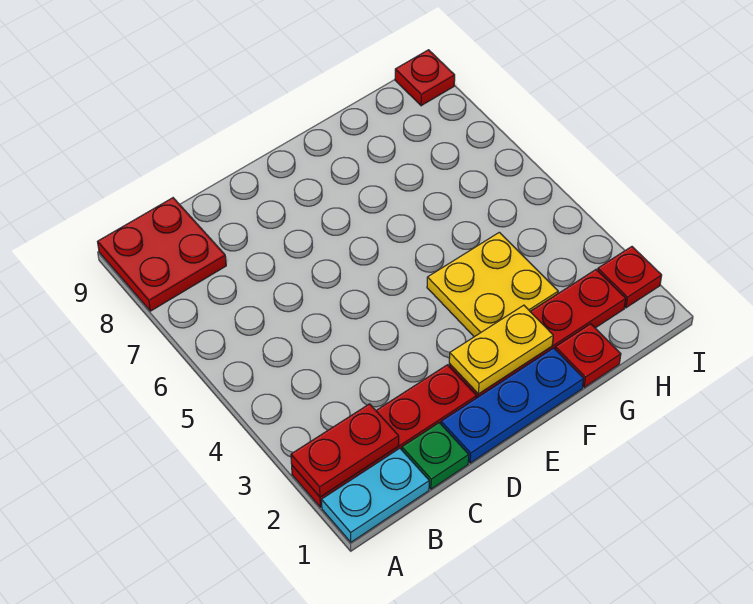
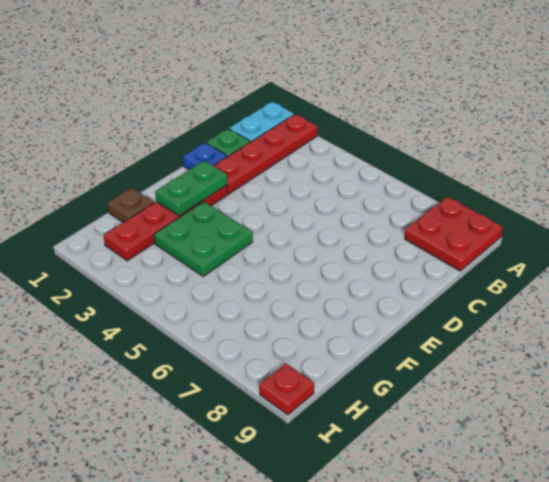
red plate A2:B2 level 2 -> none
blue plate D1:F1 level 1 -> blue plate D1 level 1
yellow plate E2:F2 level 2 -> green plate E2:F2 level 2
yellow plate F3:G4 level 1 -> green plate F3:G4 level 1
red plate G1 level 1 -> brown plate G1 level 1
red plate I2 level 1 -> none

